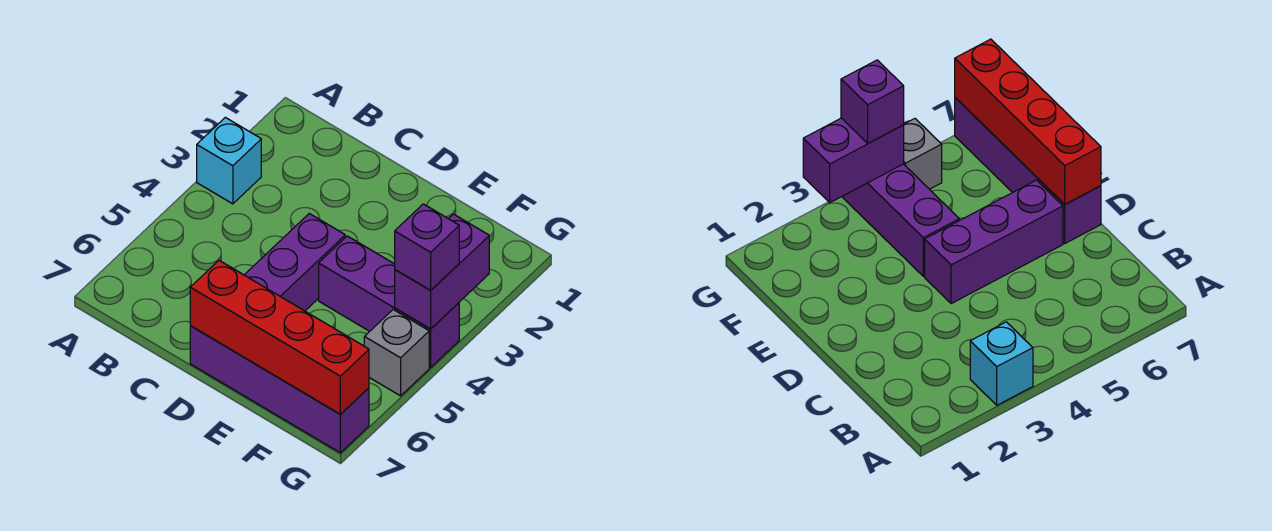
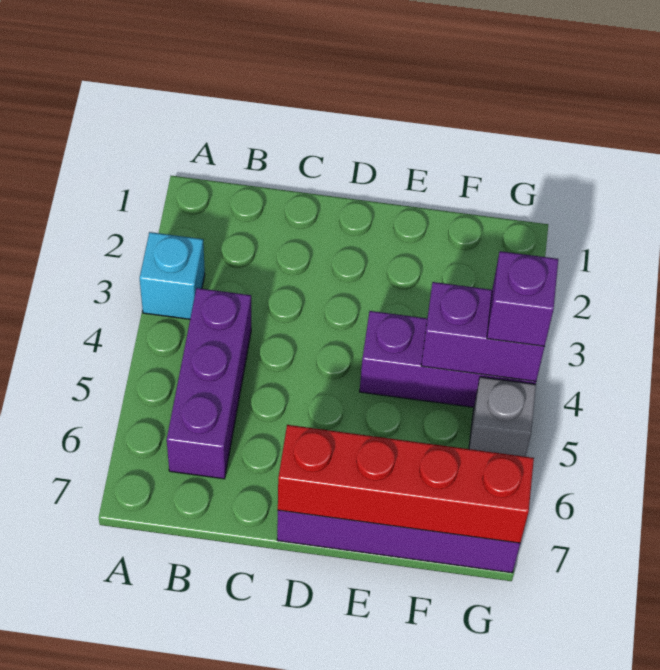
purple brick D4:D6 level 1 -> purple brick B4:B6 level 1
purple brick G3:G4 level 2 -> purple brick F4:G4 level 2

